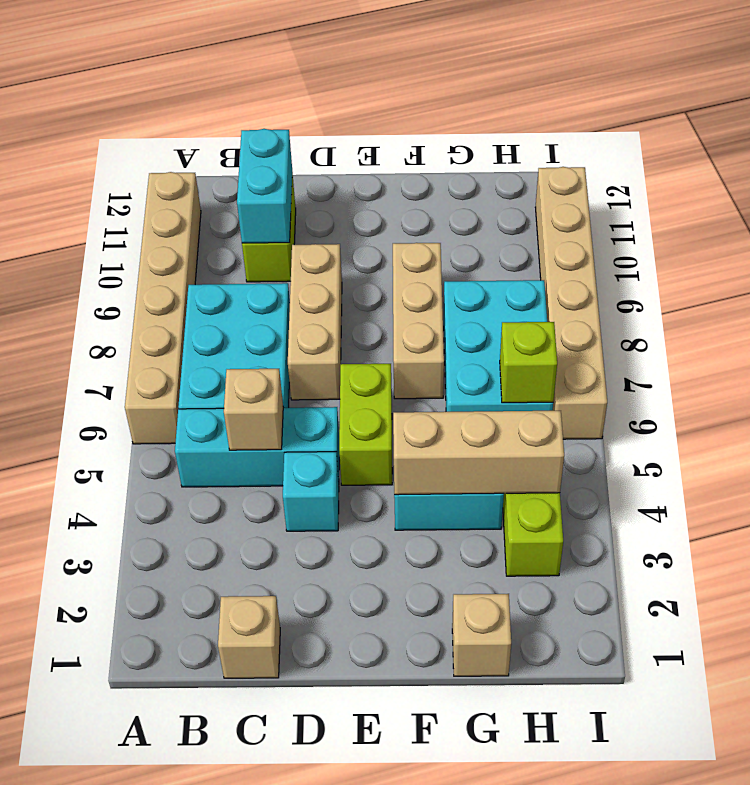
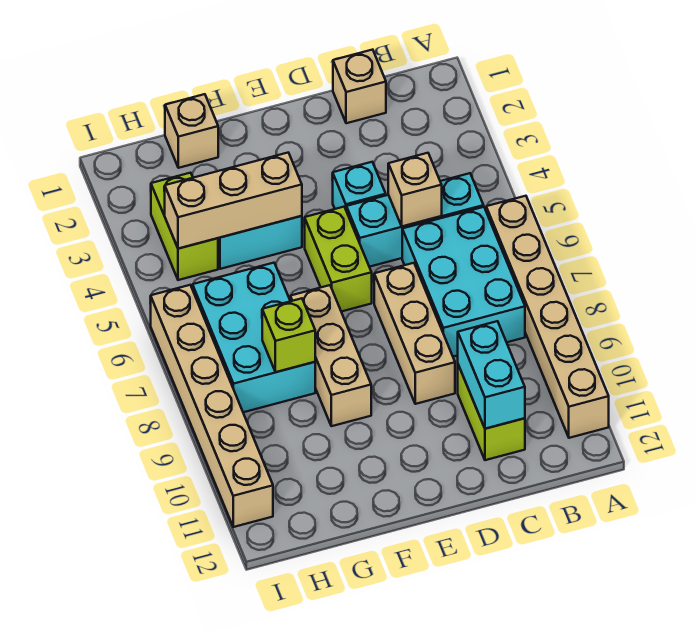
lime brick H6 level 2 -> lime brick G8 level 2

